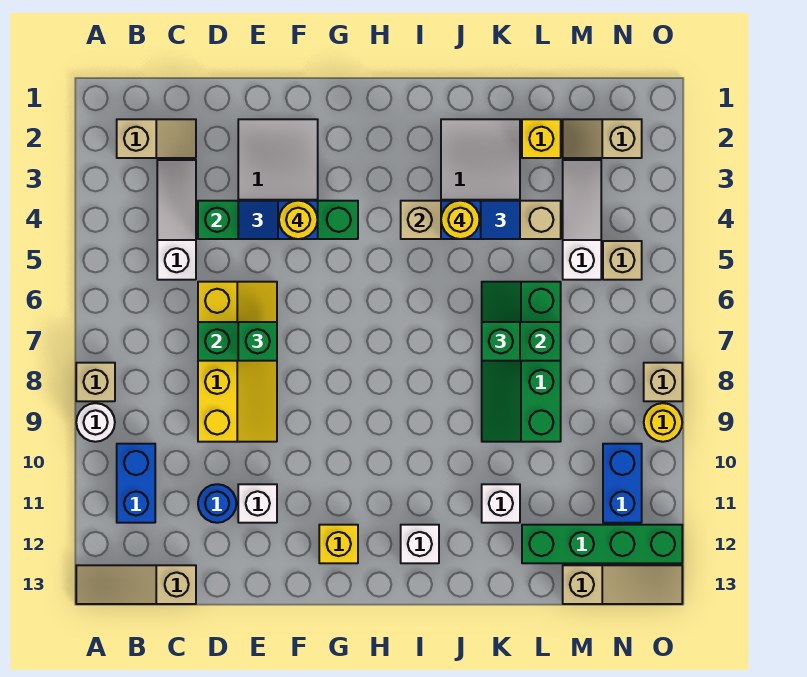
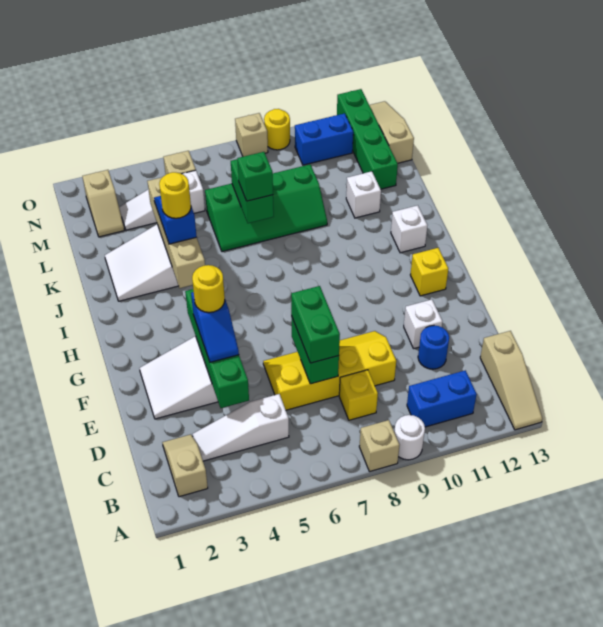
green brick E7 level 3 -> green brick D7:E7 level 3
yellow brick L2 level 1 -> yellow brick C8 level 1

